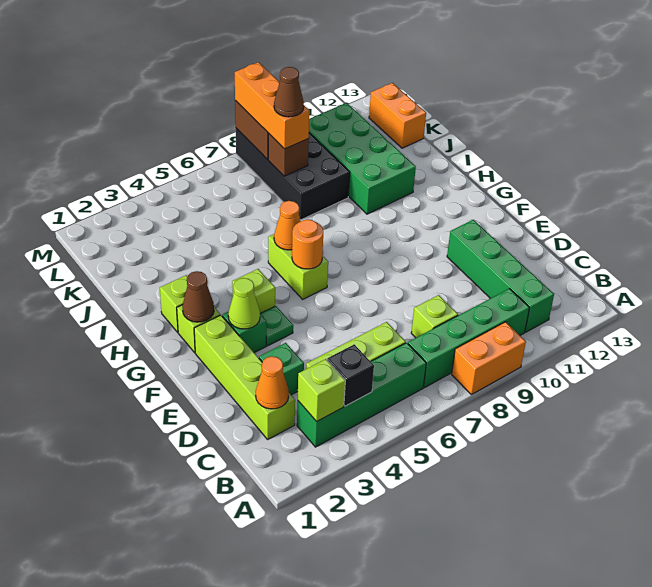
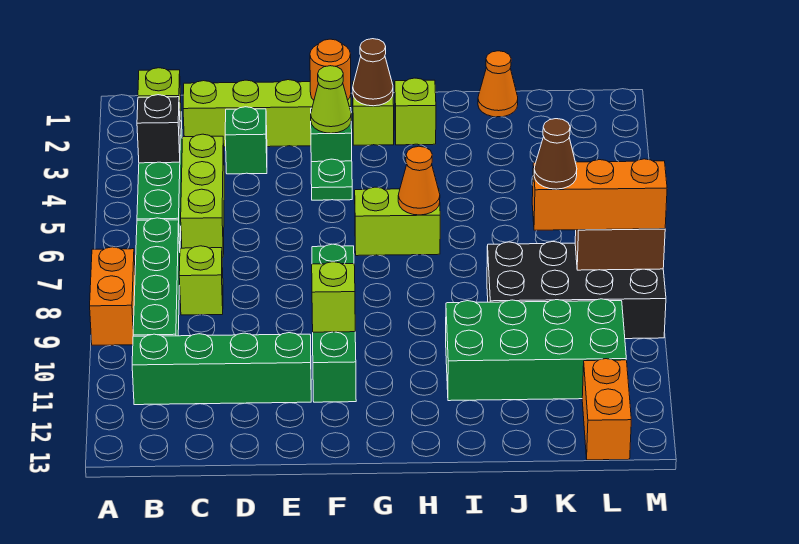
orange cone C2 level 2 -> orange cone J1 level 1
none -> green brick F8:F11 level 1
lime brick G4 level 1 -> lime brick F10 level 2
orange round brick G6 level 2 -> orange round brick F2 level 2
brown brick K8 level 2 -> none
orange brick K13:L13 level 1 -> orange brick L12:L13 level 1

